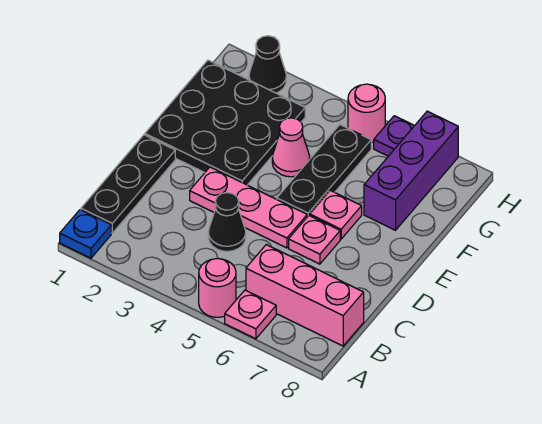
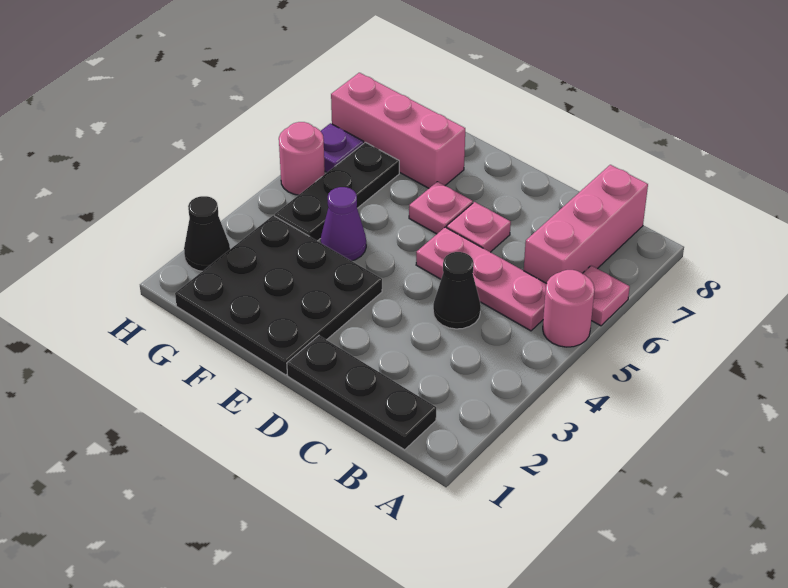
blue plate A1 level 1 -> none
pink plate D3:D5 level 1 -> pink plate B5:D5 level 1
black plate E5:G5 level 1 -> black plate G4:G6 level 1
pink cone F4 level 1 -> purple cone F4 level 1
purple brick F7:H7 level 1 -> pink brick F7:H7 level 1

